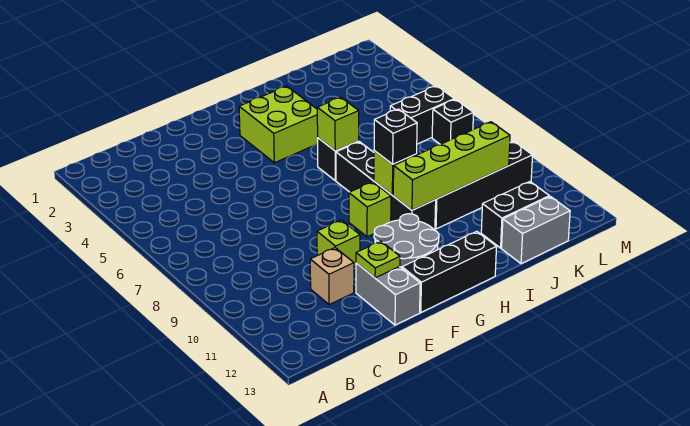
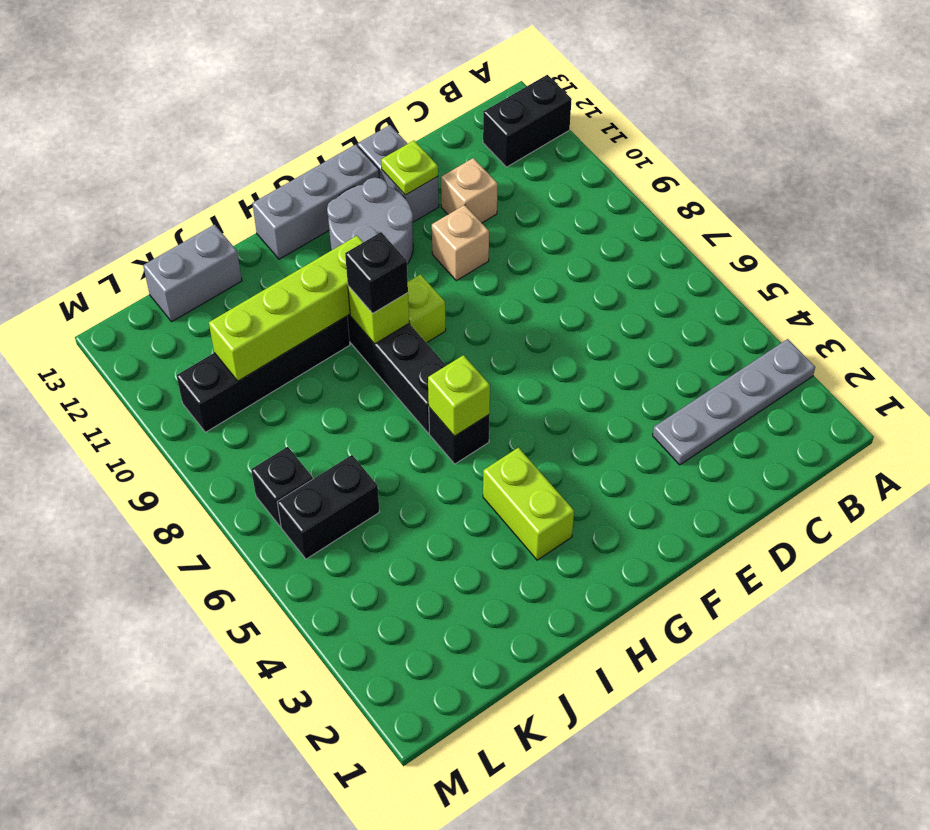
none -> grey plate A3:D3 level 1
lime brick E10 level 1 -> tan brick E10 level 1
black brick F13:H13 level 1 -> grey brick F13:H13 level 1
lime brick G3:H4 level 1 -> lime brick H3:H4 level 1
black brick J12:K12 level 1 -> black brick A12:B12 level 1

